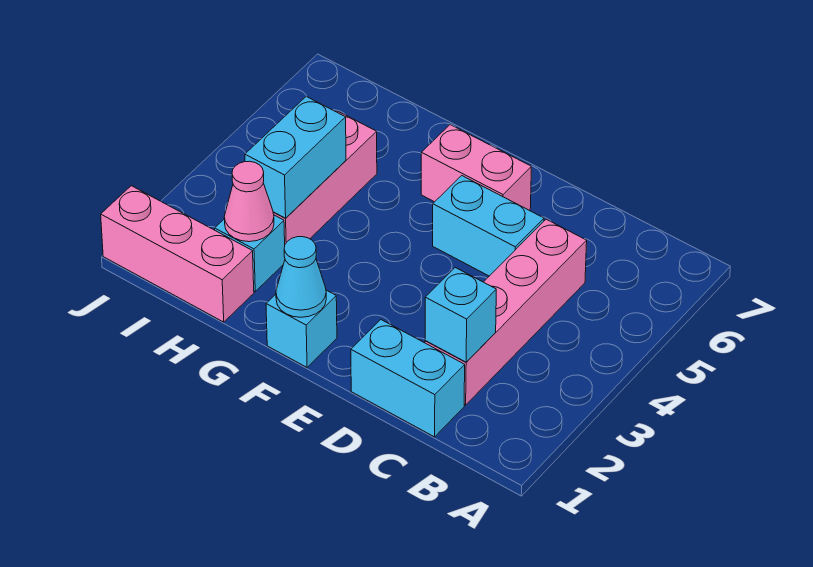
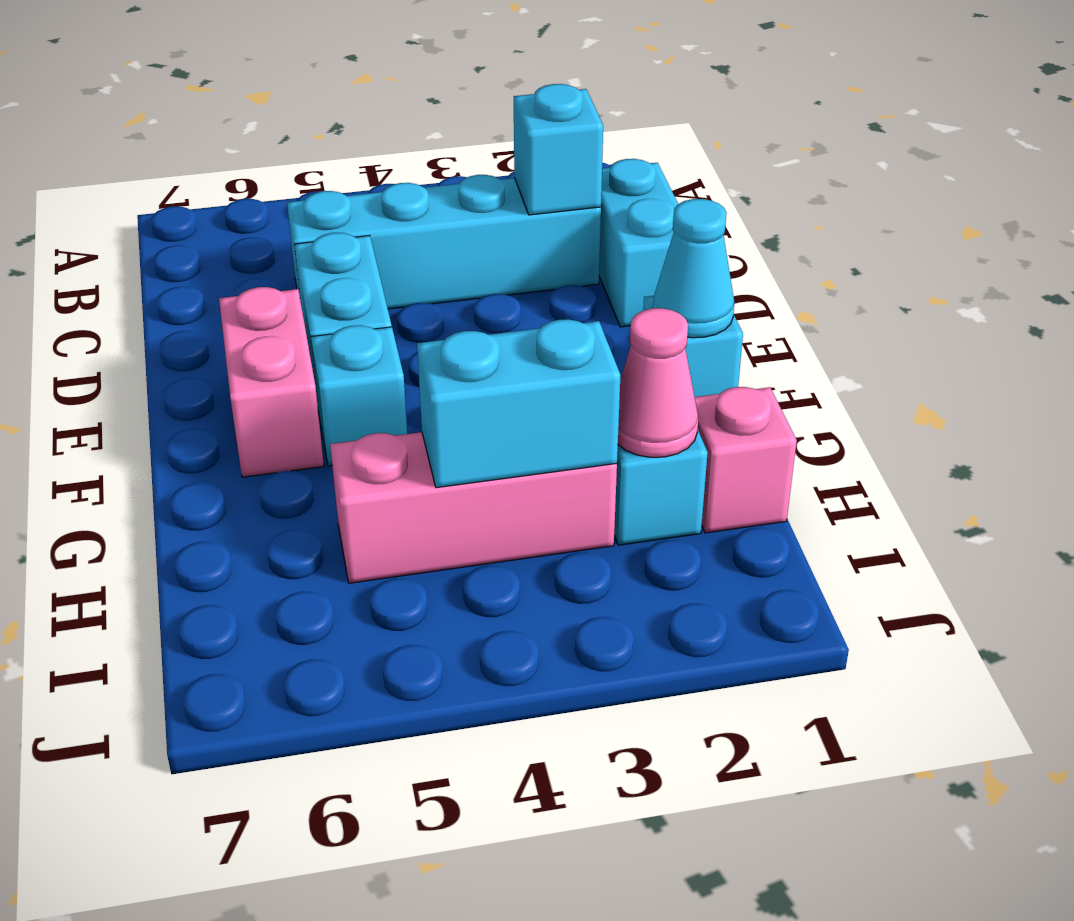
pink brick C2:C5 level 1 -> cyan brick C2:C5 level 1
none -> cyan brick F5 level 1
pink brick H1:J1 level 1 -> pink brick H1 level 1

